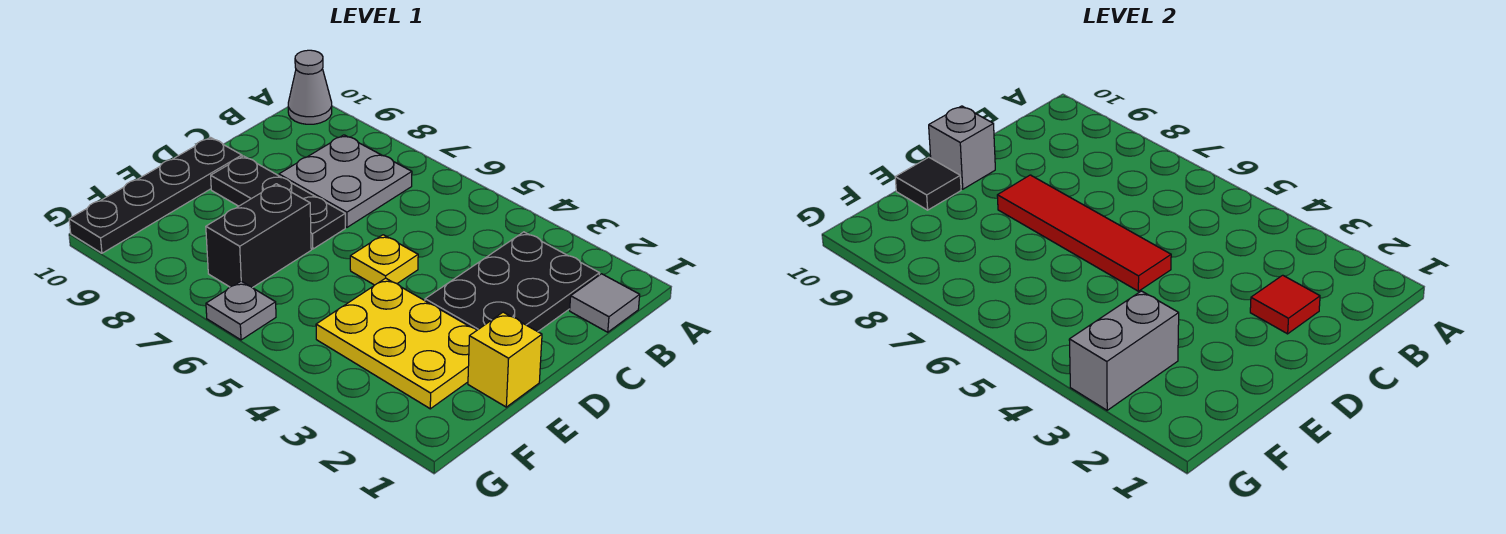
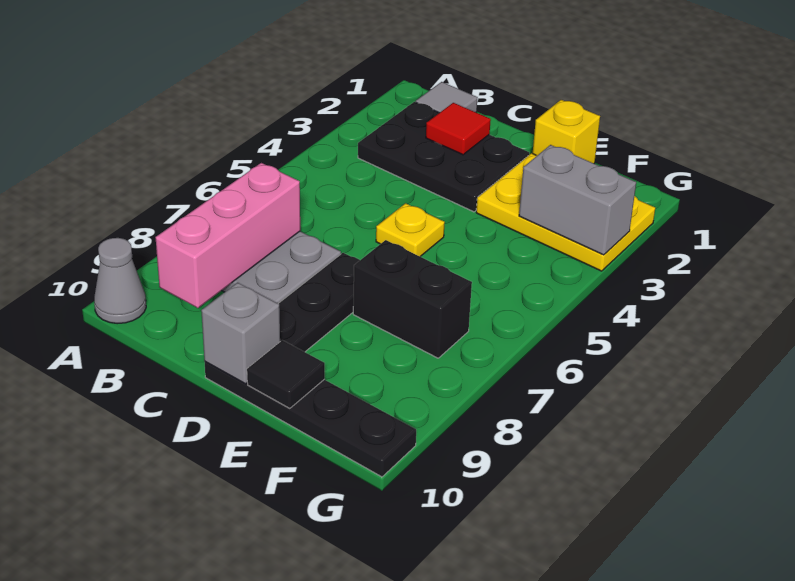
none -> pink brick B7:B9 level 2
red tile D5:D8 level 2 -> none
yellow plate E2:F4 level 1 -> yellow plate E2:G3 level 1
grey plate G6 level 1 -> none

